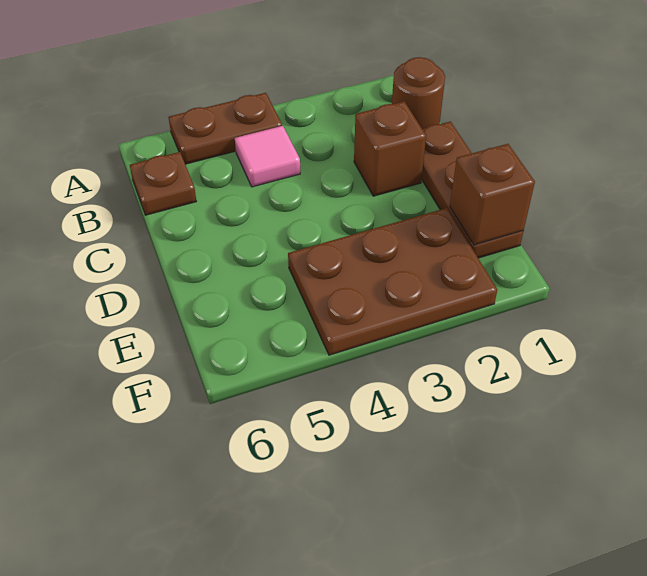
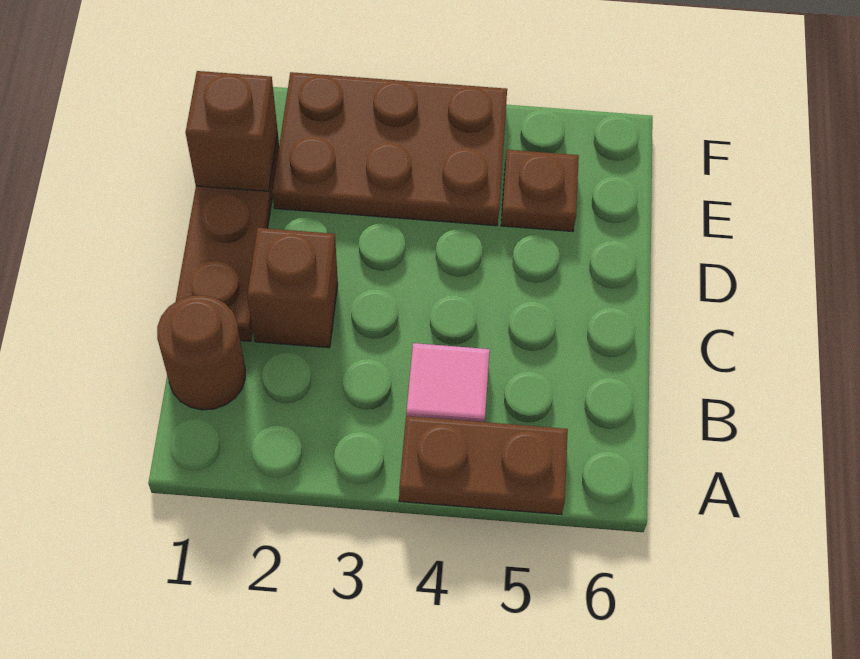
brown plate B6 level 1 -> brown plate E5 level 1

